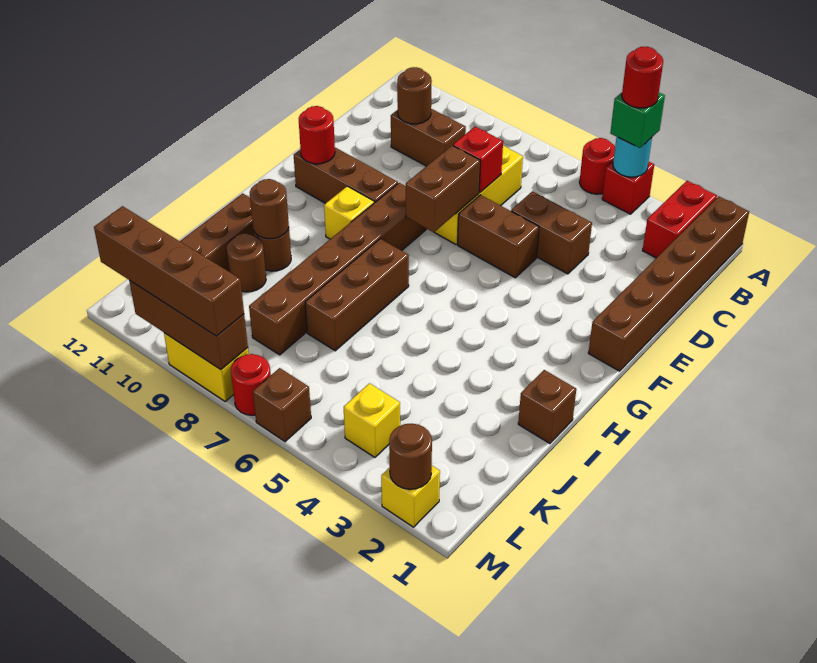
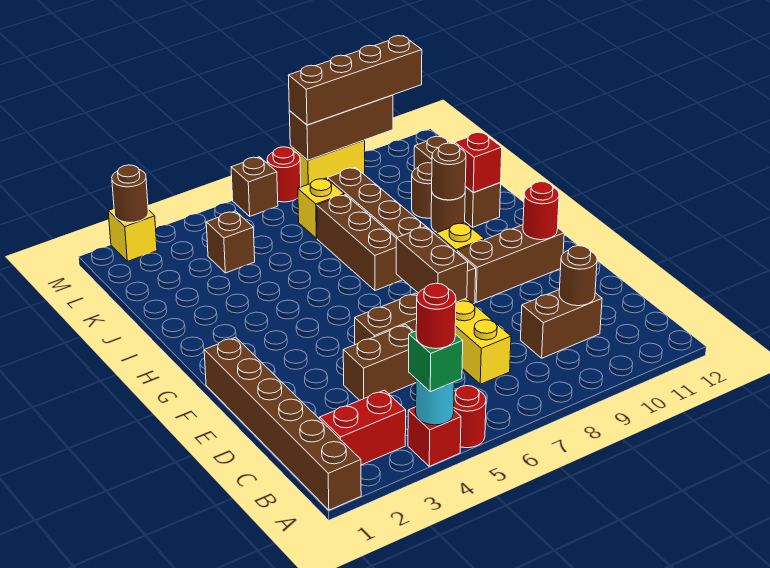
red brick A2:B2 level 1 -> red brick B2:B3 level 1
red brick D7 level 2 -> red brick I11 level 2
brown brick I1 level 1 -> brown brick K4 level 1
yellow brick L4 level 1 -> yellow brick K7 level 1

